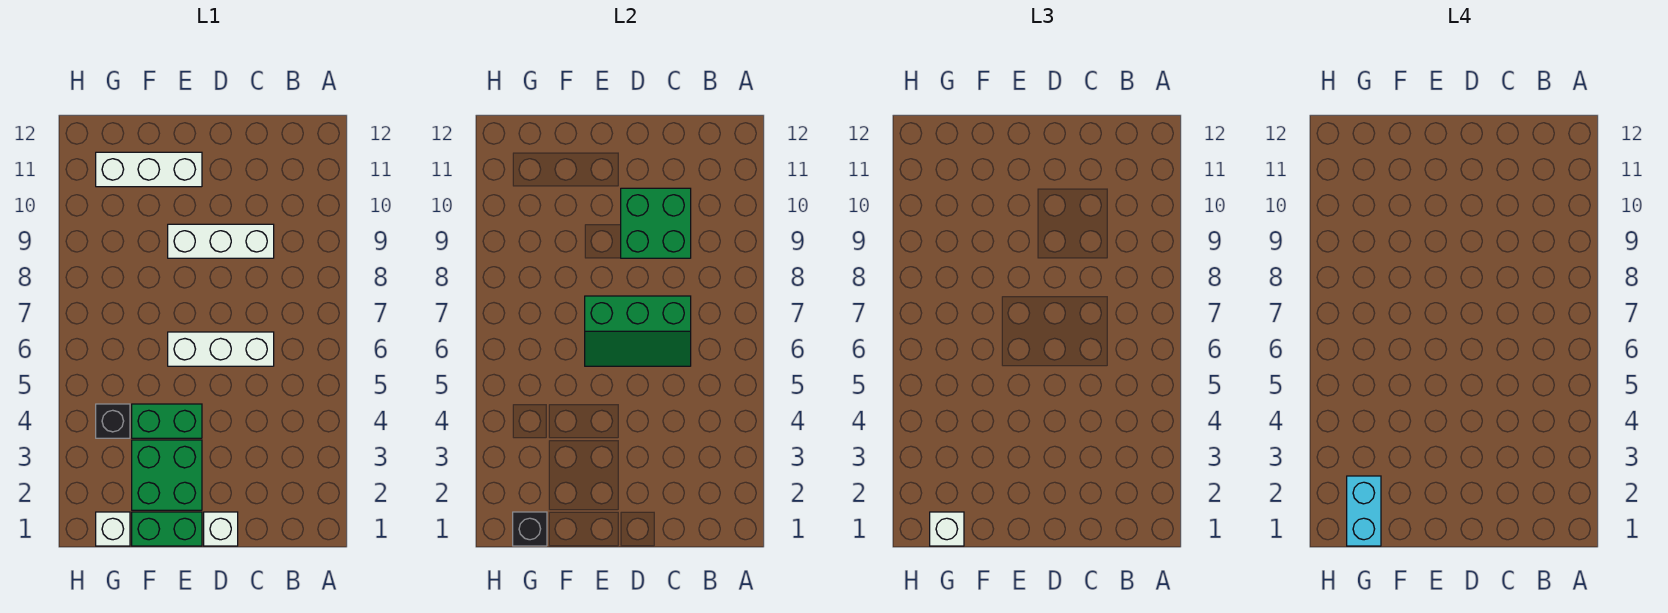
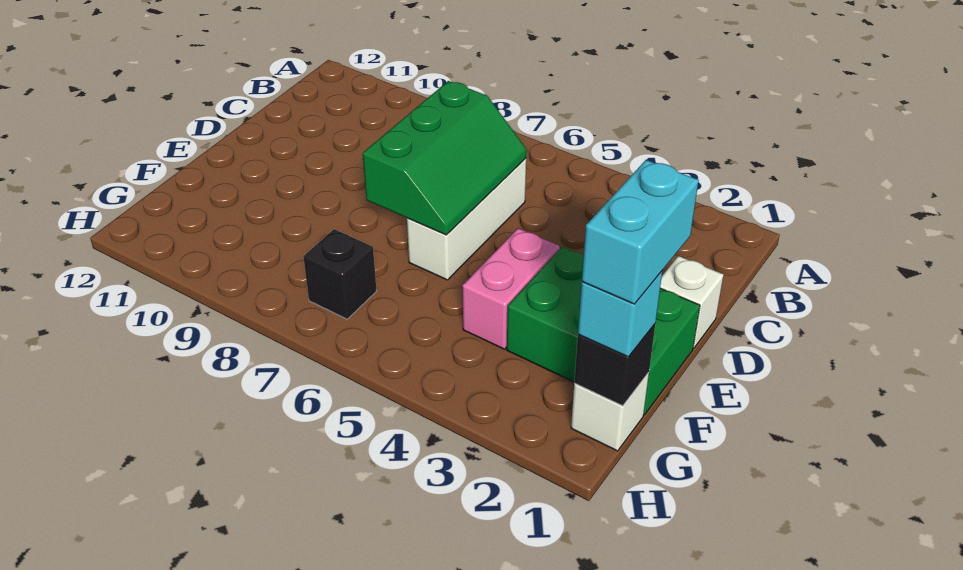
white brick C9:E9 level 1 -> none
green brick C9:D10 level 2 -> none
green brick E4:F4 level 1 -> pink brick E4:F4 level 1
white brick E11:G11 level 1 -> none
white brick G1 level 3 -> cyan brick G1 level 3
cyan brick G1:G2 level 4 -> cyan brick F1:G1 level 4
black brick G4 level 1 -> black brick G7 level 1

